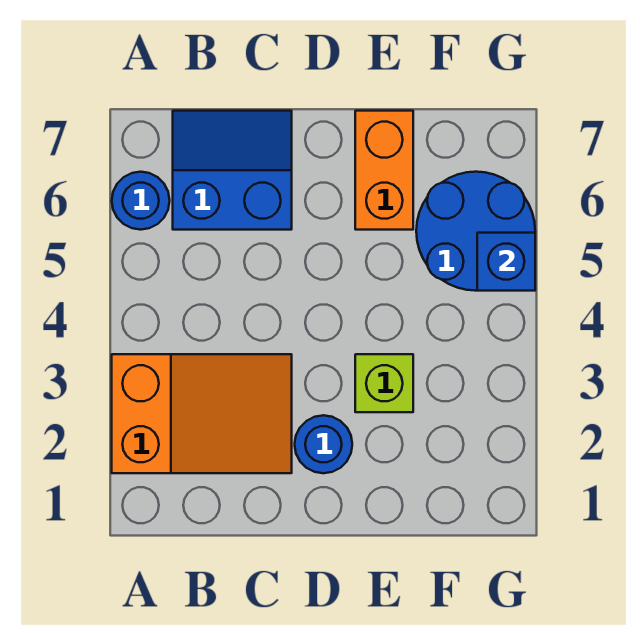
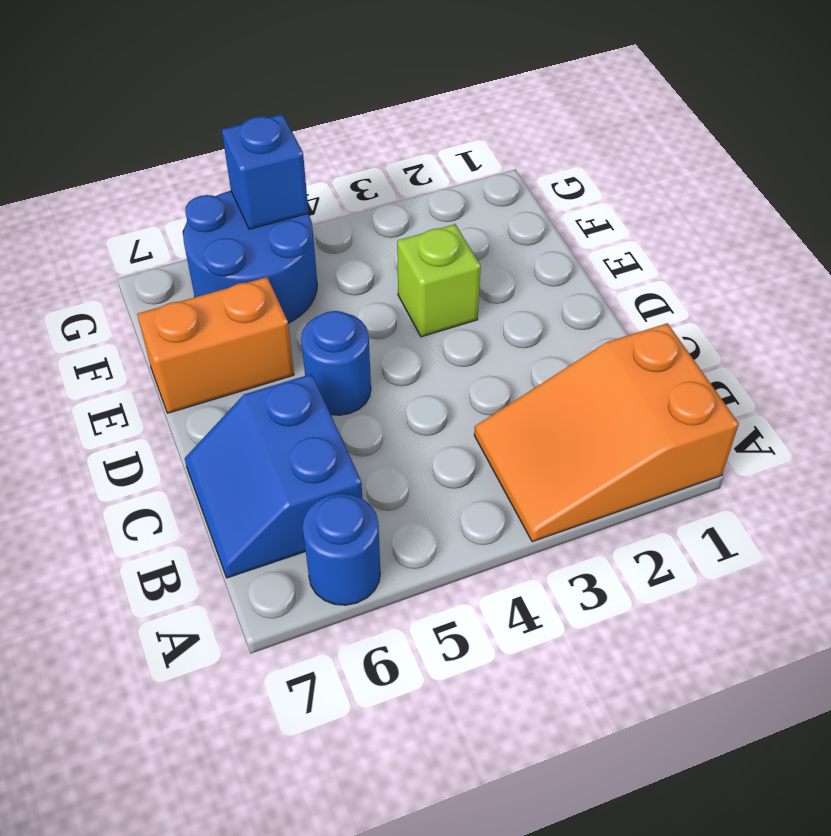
orange slope A2:C3 level 1 top A -> orange slope A1:B3 level 1 top 1
blue round brick D2 level 1 -> blue round brick D5 level 1

